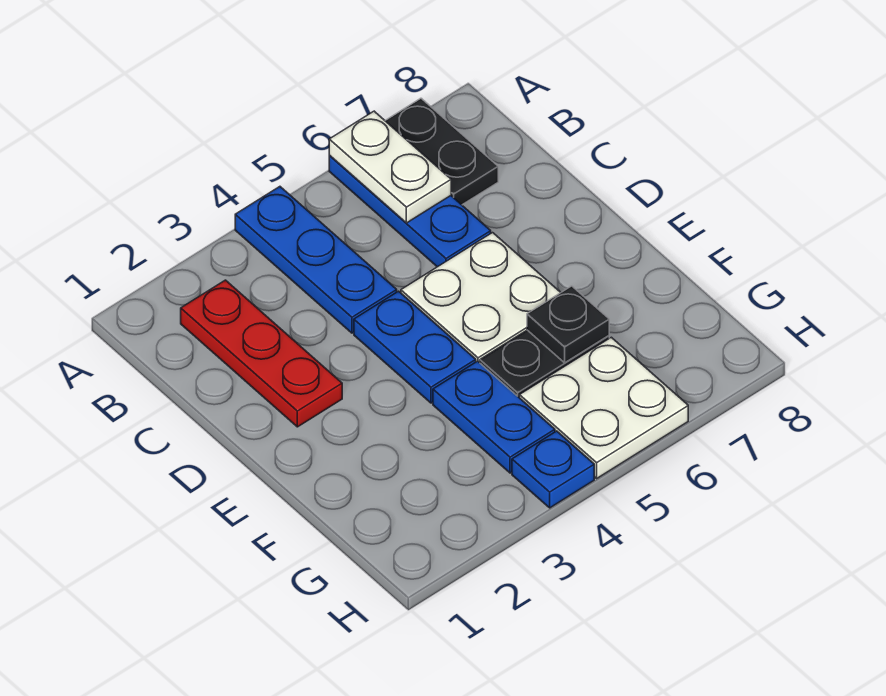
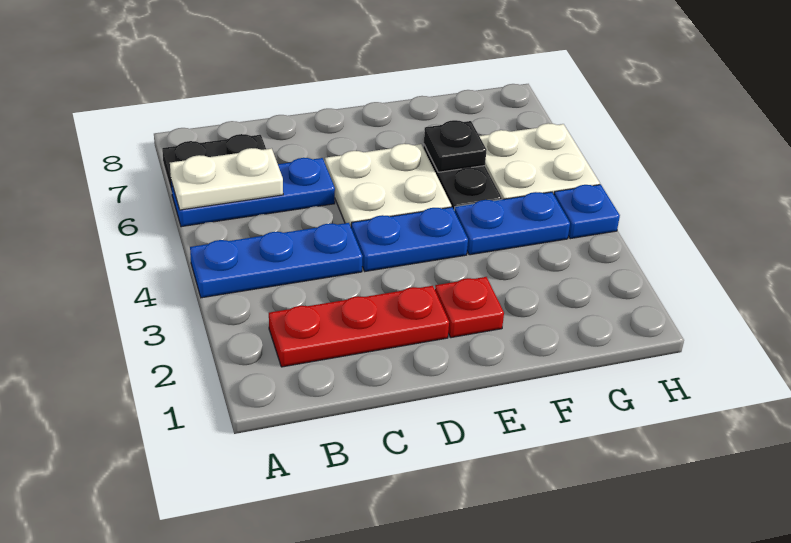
none -> red plate E2 level 1

